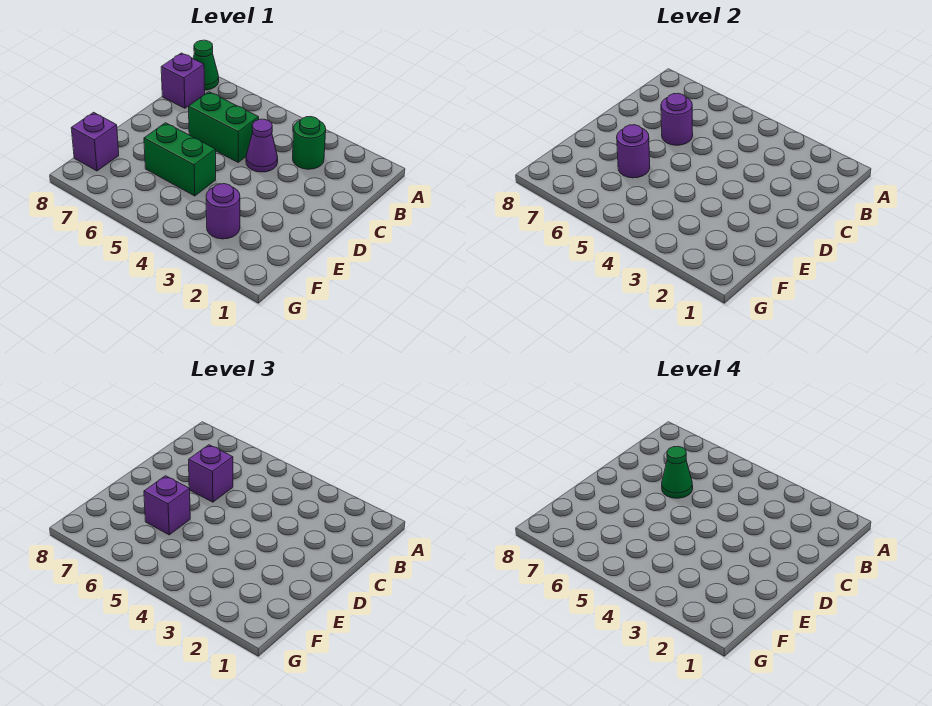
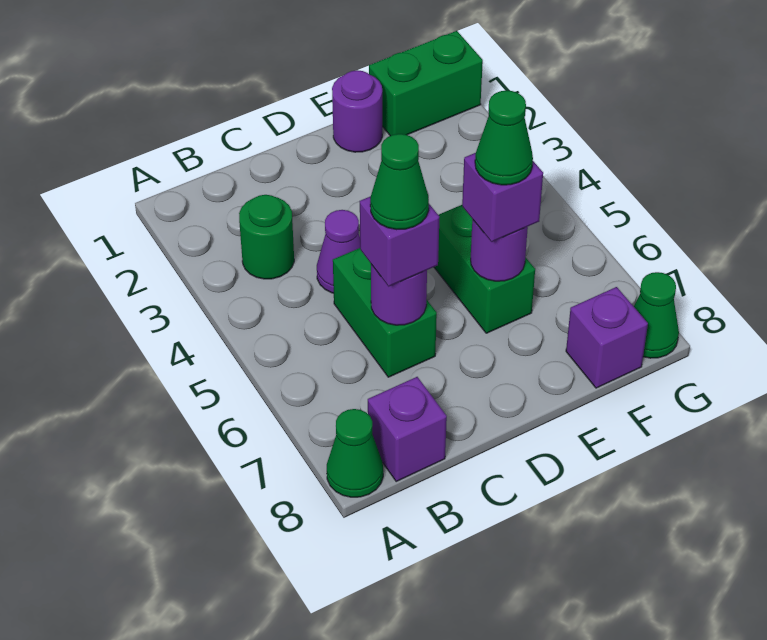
none -> green cone E6 level 4
none -> green brick F1:G1 level 1
purple round brick F3 level 1 -> purple round brick E1 level 1
none -> green cone G8 level 1

